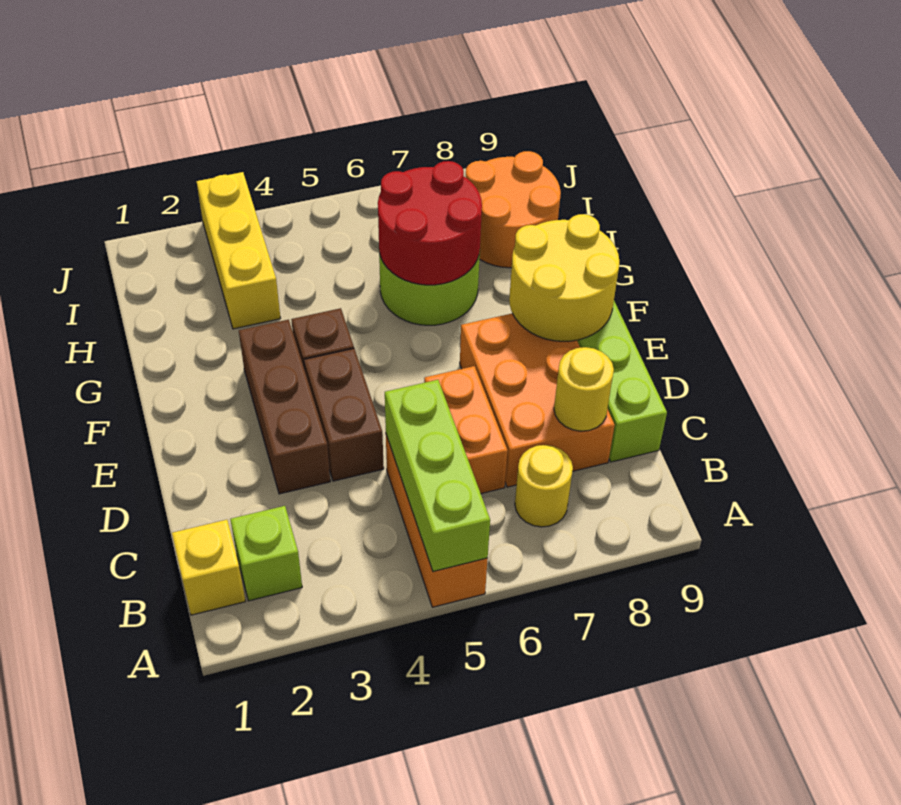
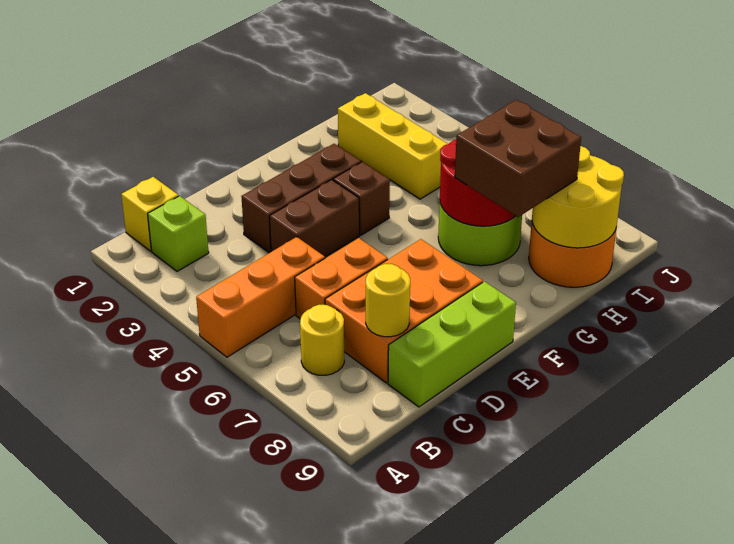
lime brick A5:C5 level 2 -> none
yellow round brick E8:F9 level 2 -> yellow round brick H8:I9 level 2
none -> brown brick G7:H8 level 3
yellow brick H3:J3 level 1 -> yellow brick H2:H4 level 1

